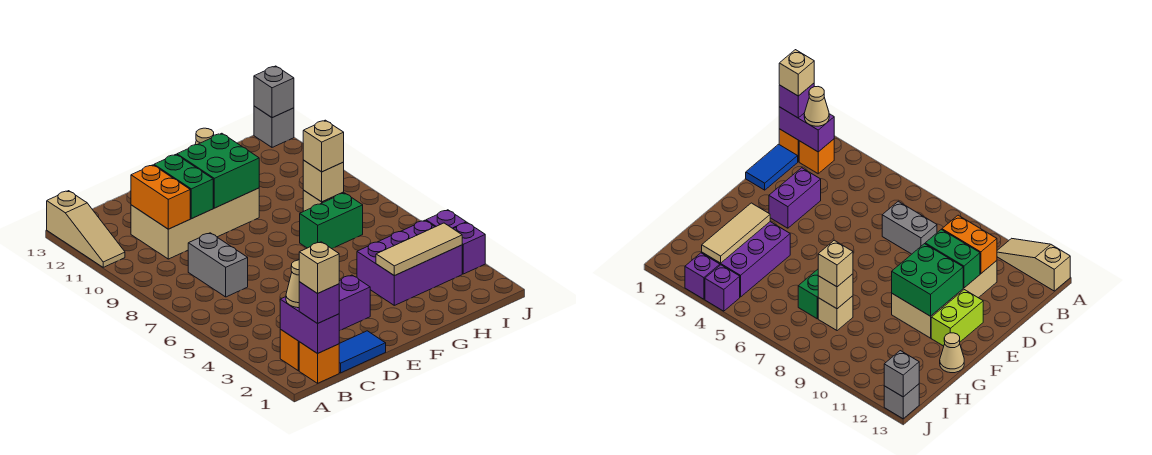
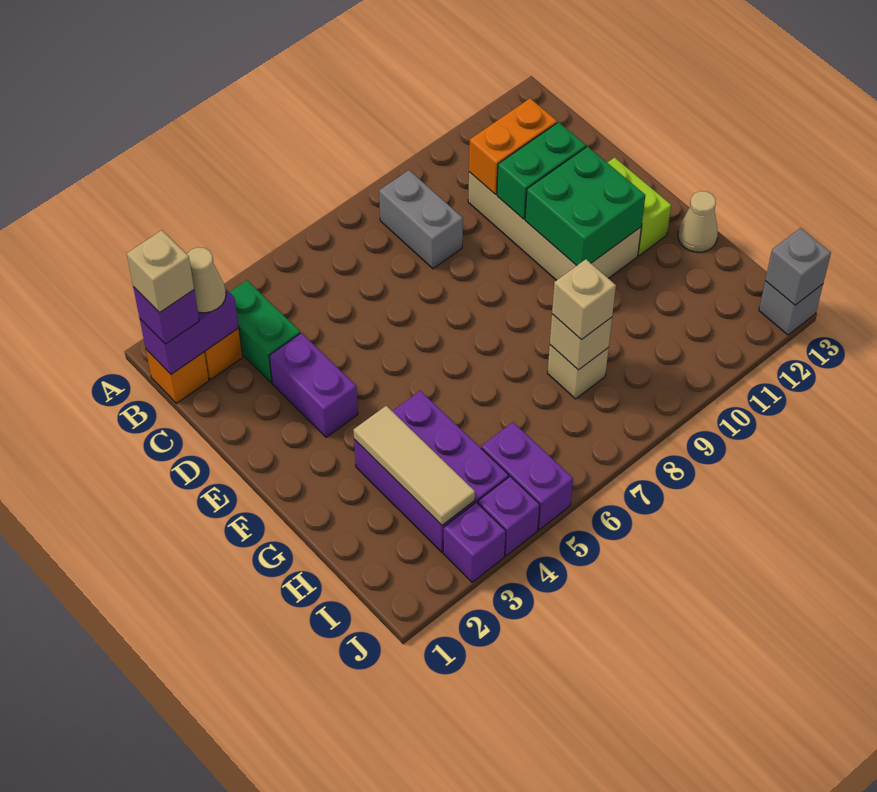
tan slope A11:A13 level 1 top 13 -> none
blue tile C1:D1 level 1 -> none
grey brick C7:C8 level 1 -> grey brick B8:C8 level 1
green brick G7:H7 level 1 -> green brick B3:C3 level 1
none -> purple brick I5:J5 level 1

